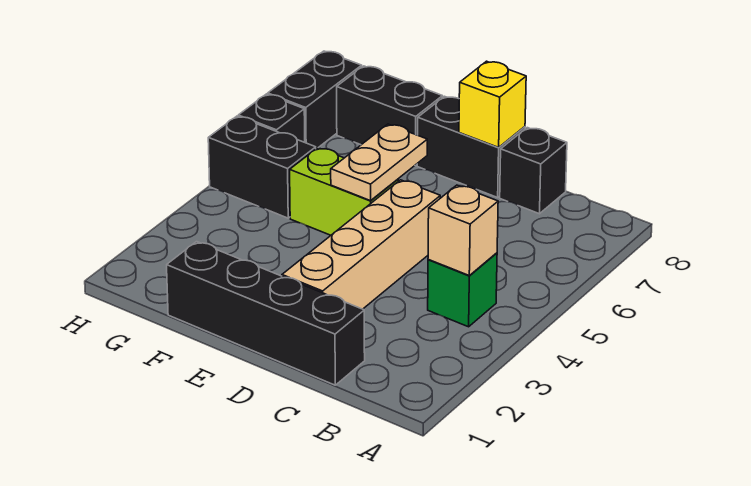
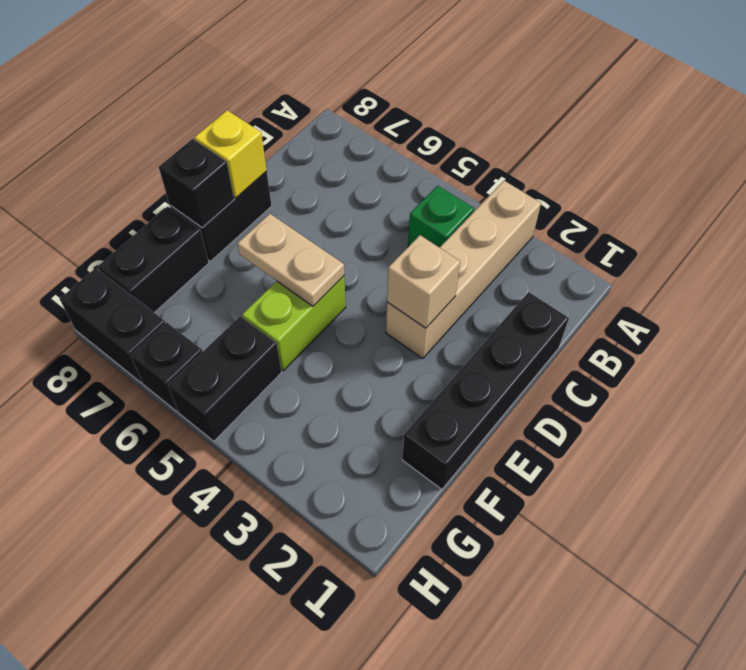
tan brick B4 level 2 -> tan brick D3 level 2
black brick C8 level 1 -> black brick E8 level 2
tan brick D2:D5 level 1 -> tan brick A3:D3 level 1

